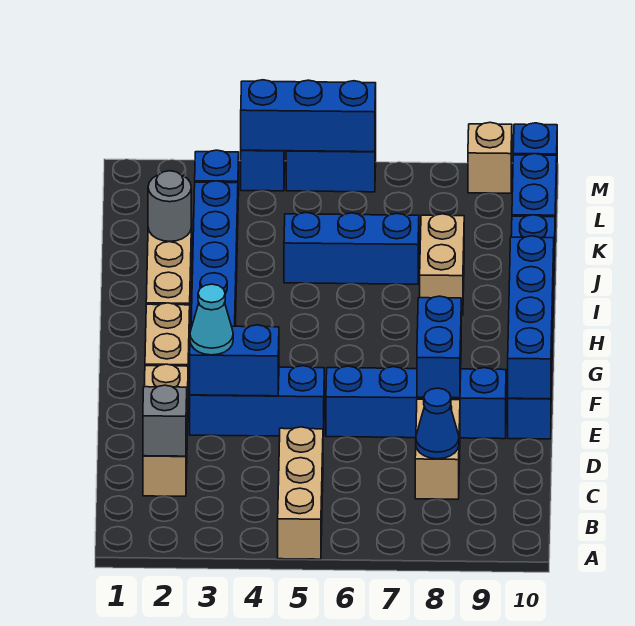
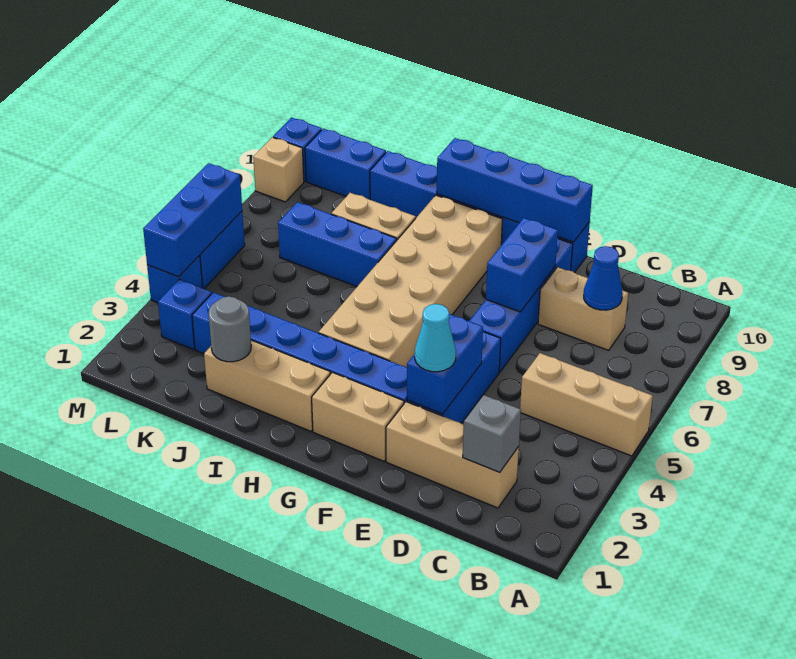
blue brick E8:F8 level 2 -> blue brick E7:E8 level 2
none -> tan brick G4:H9 level 1
blue brick J5:J7 level 1 -> blue brick I7:K7 level 1

